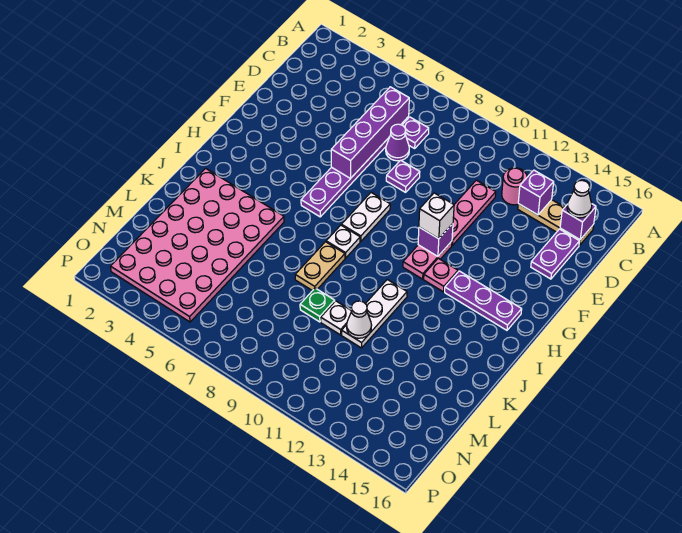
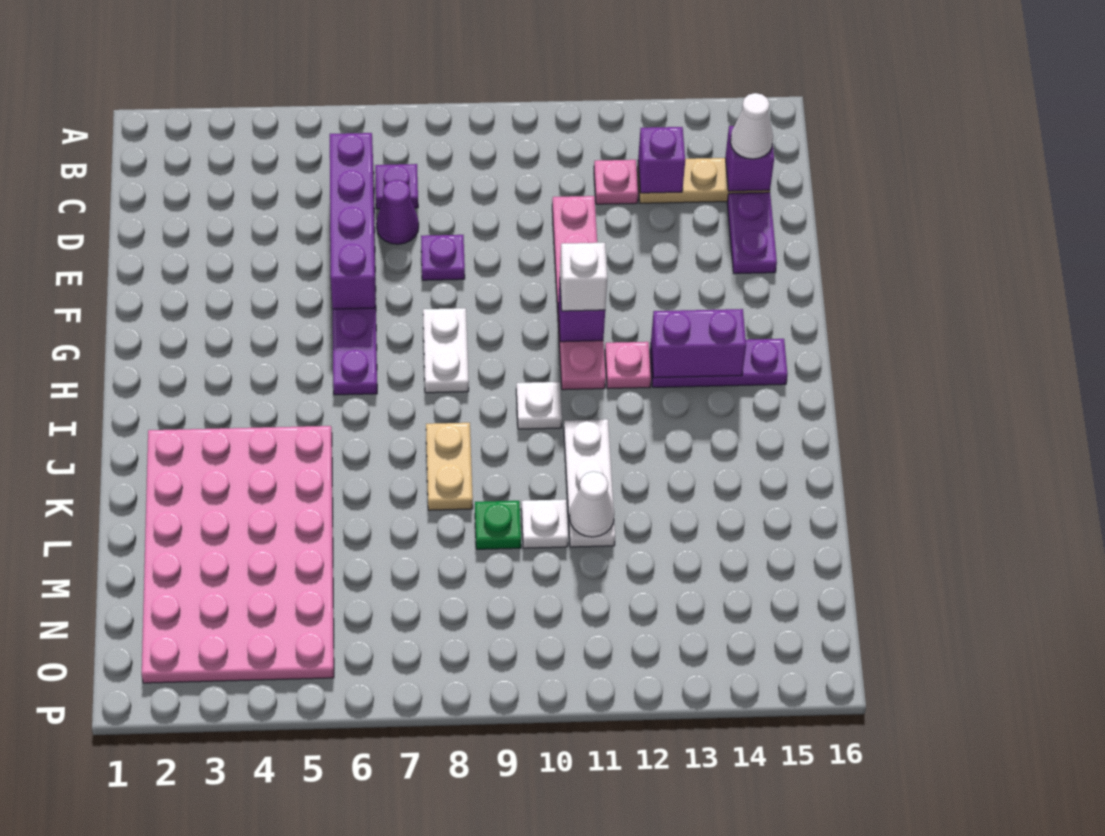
pink round brick C12 level 1 -> pink plate C12 level 1
none -> purple brick H13:H14 level 2
white plate I8 level 1 -> white plate I10 level 1

